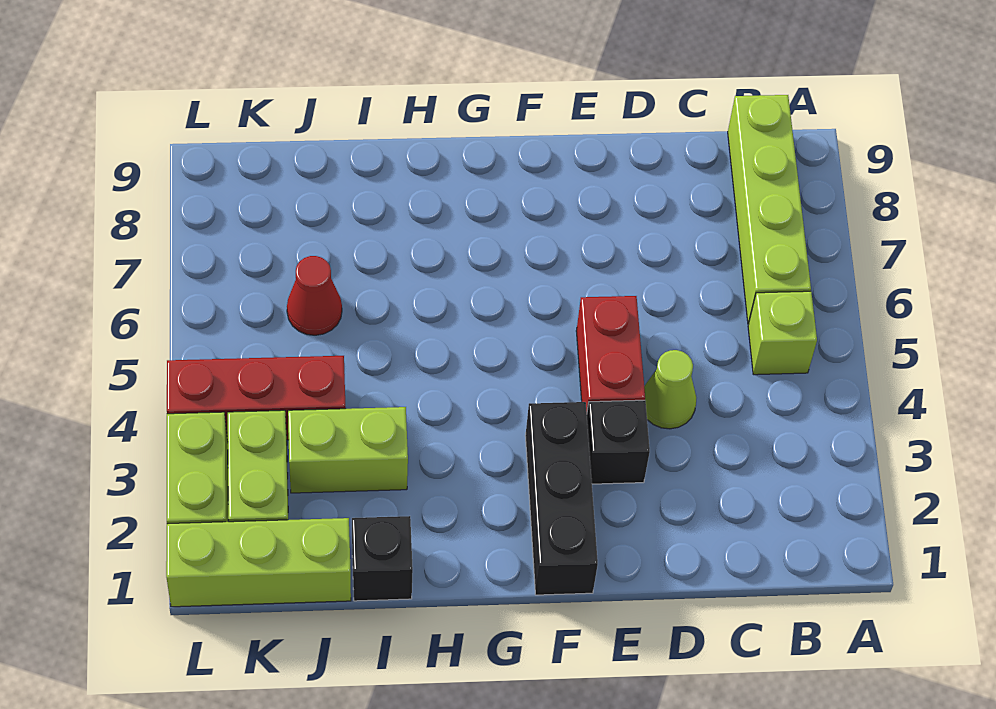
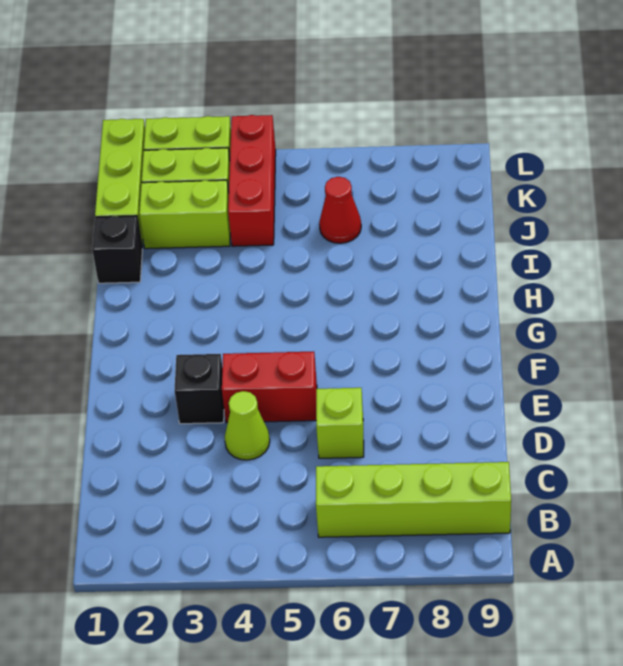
lime brick B5 level 1 -> lime brick D6 level 1
black brick F1:F3 level 1 -> none
lime brick I3:J3 level 1 -> lime brick J2:J3 level 1

